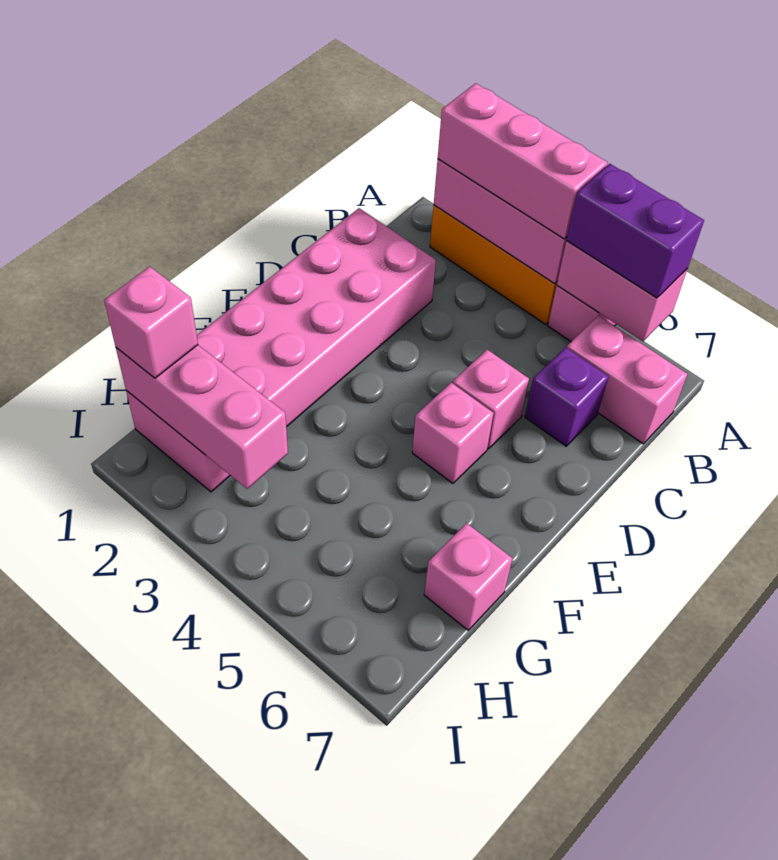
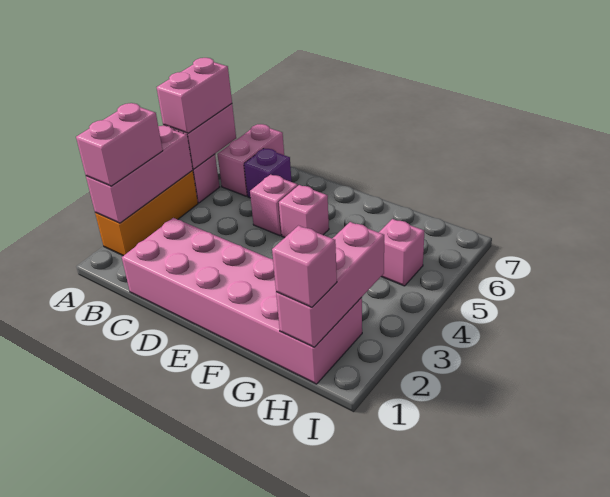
pink brick A2:A4 level 3 -> pink brick A2:A3 level 3
purple brick A5:A6 level 3 -> pink brick A5:A6 level 3
pink brick G7 level 1 -> pink brick H5 level 1

